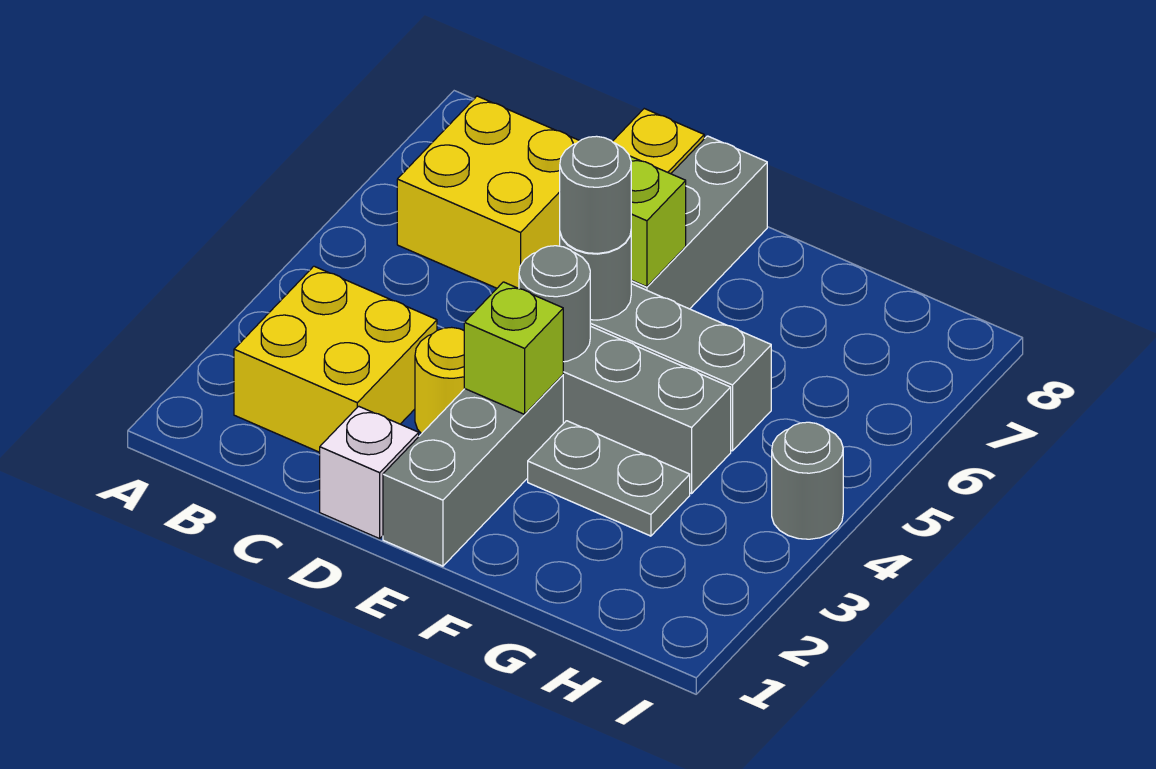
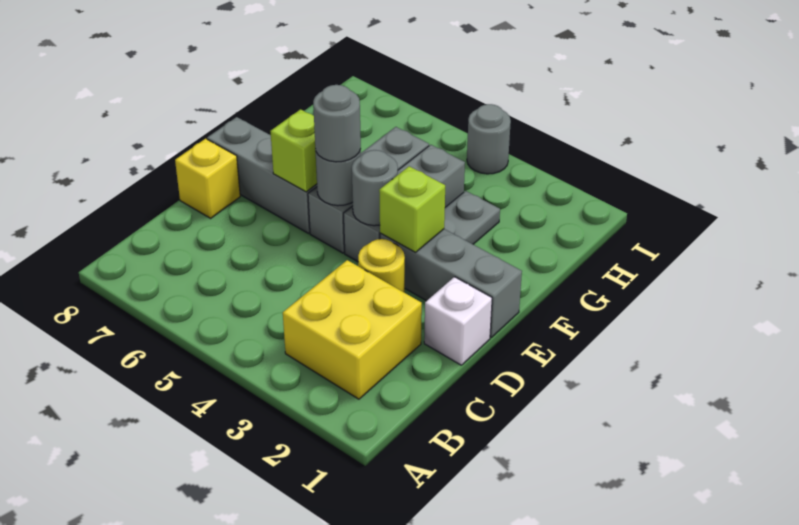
yellow brick B6:C7 level 1 -> none

